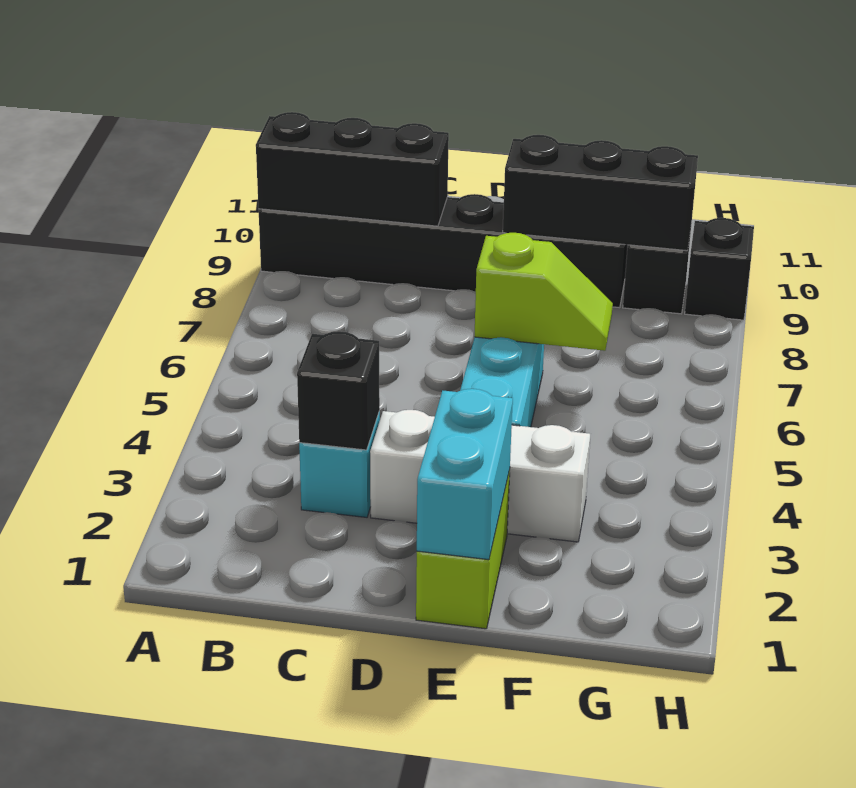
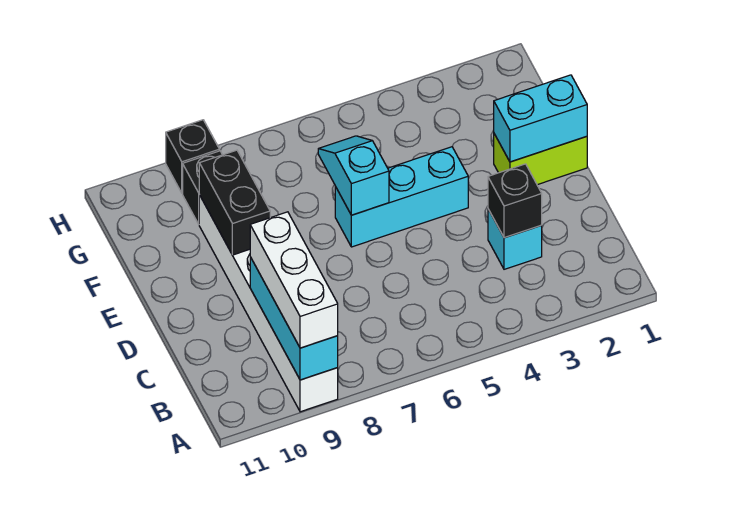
black brick A9:F9 level 1 -> white brick A9:F9 level 1
black brick A9:C9 level 2 -> cyan brick A9:C9 level 2
white brick D3:F3 level 1 -> white brick A9:C9 level 3
lime slope E6:F6 level 2 top E -> cyan slope E6:F6 level 2 top E
black brick E9:G9 level 2 -> black brick E9:F9 level 2

